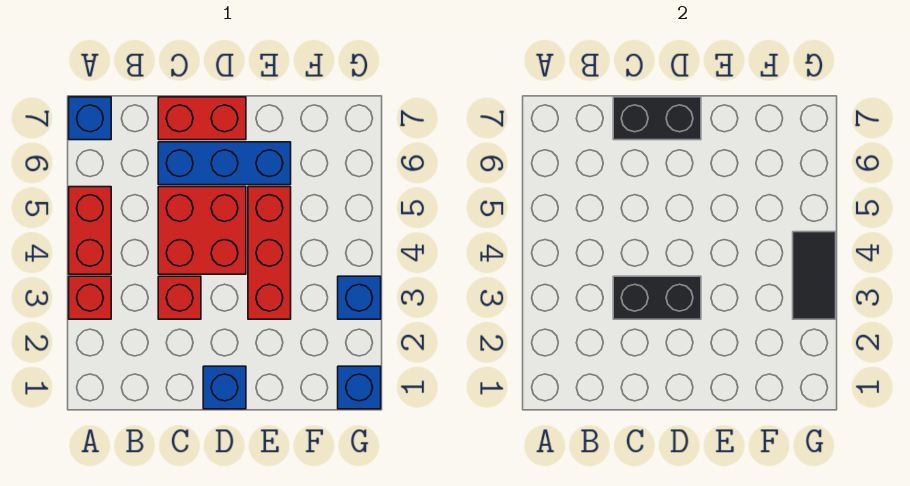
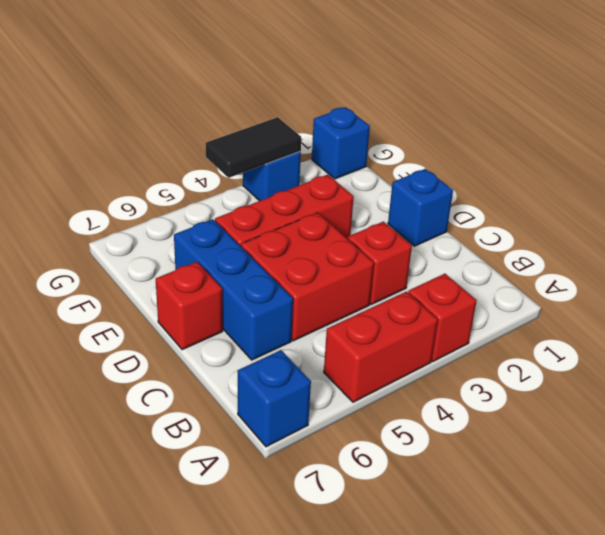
black brick C3:D3 level 2 -> none
red brick C7:D7 level 1 -> red brick D7 level 1
black brick C7:D7 level 2 -> none

